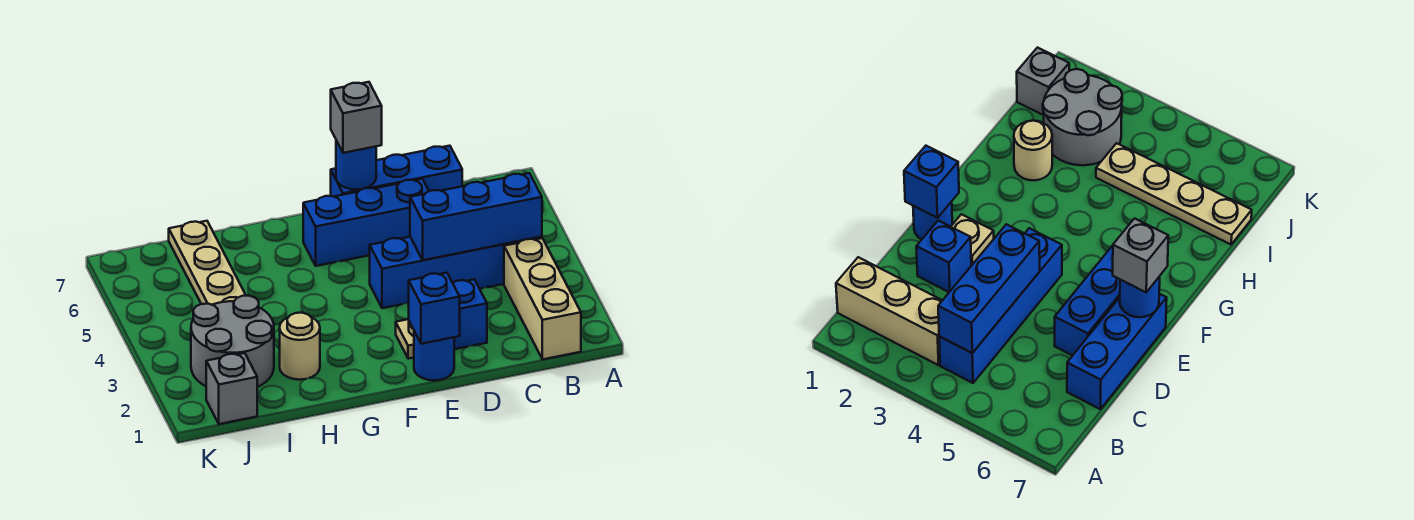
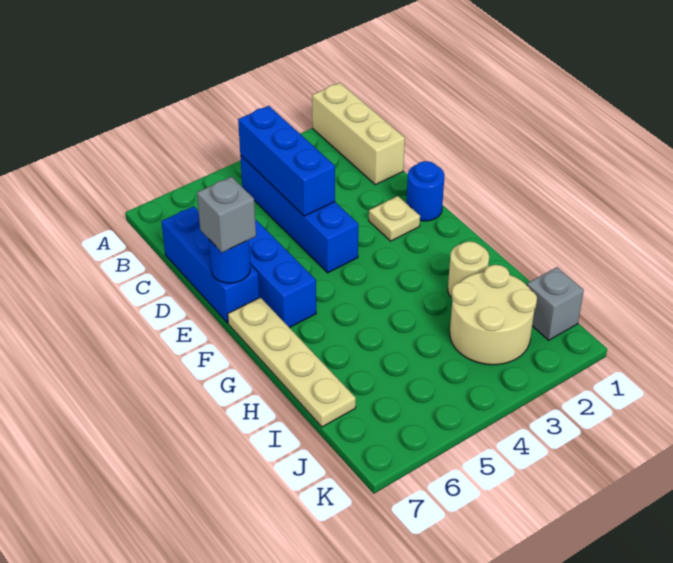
tan brick B1:B3 level 1 -> tan brick A1:C1 level 1
blue brick D2 level 1 -> none
blue brick E1 level 2 -> none
grey round brick I2:J3 level 1 -> tan round brick I2:J3 level 1
tan plate I4:I7 level 1 -> tan plate F7:I7 level 1

